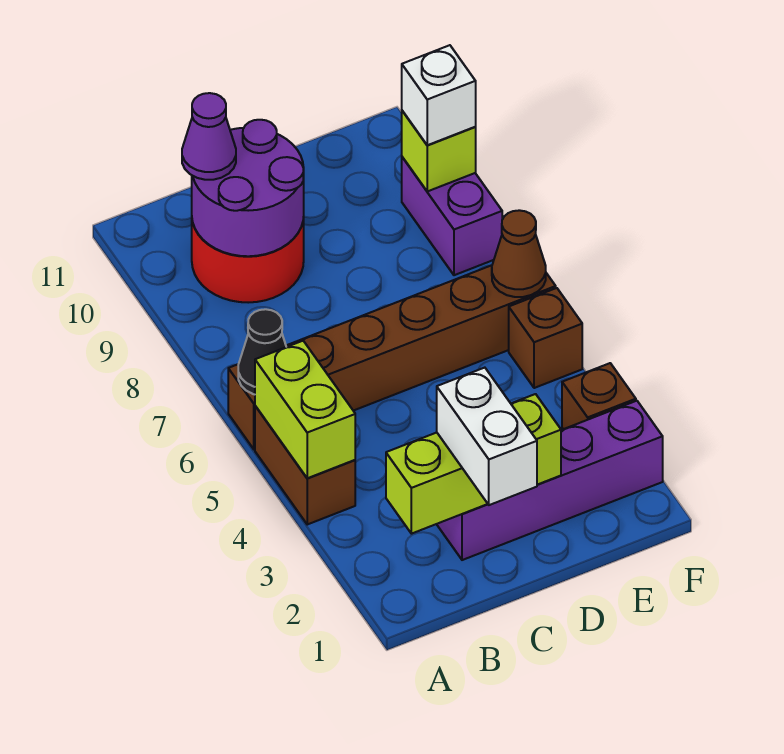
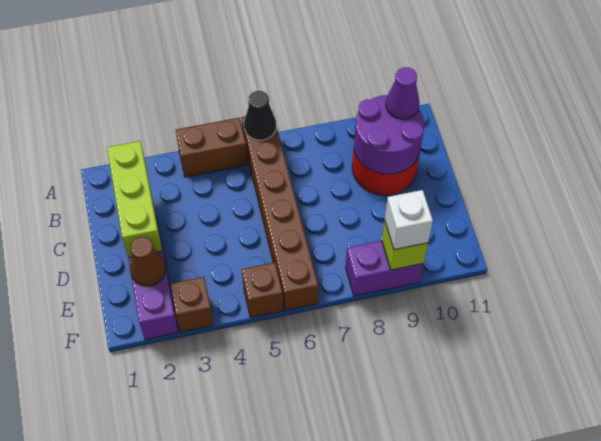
lime brick A4:A5 level 2 -> none
white brick C1:C2 level 3 -> none
brown cone F6 level 2 -> brown cone E2 level 2

